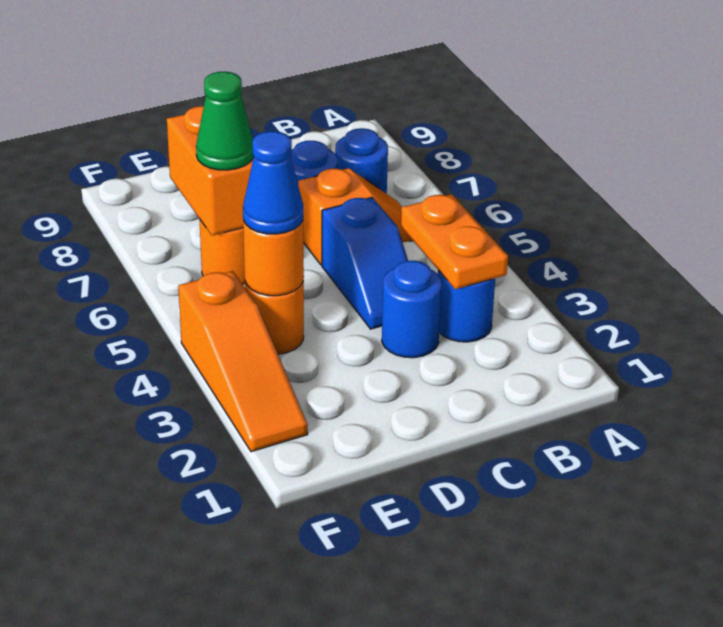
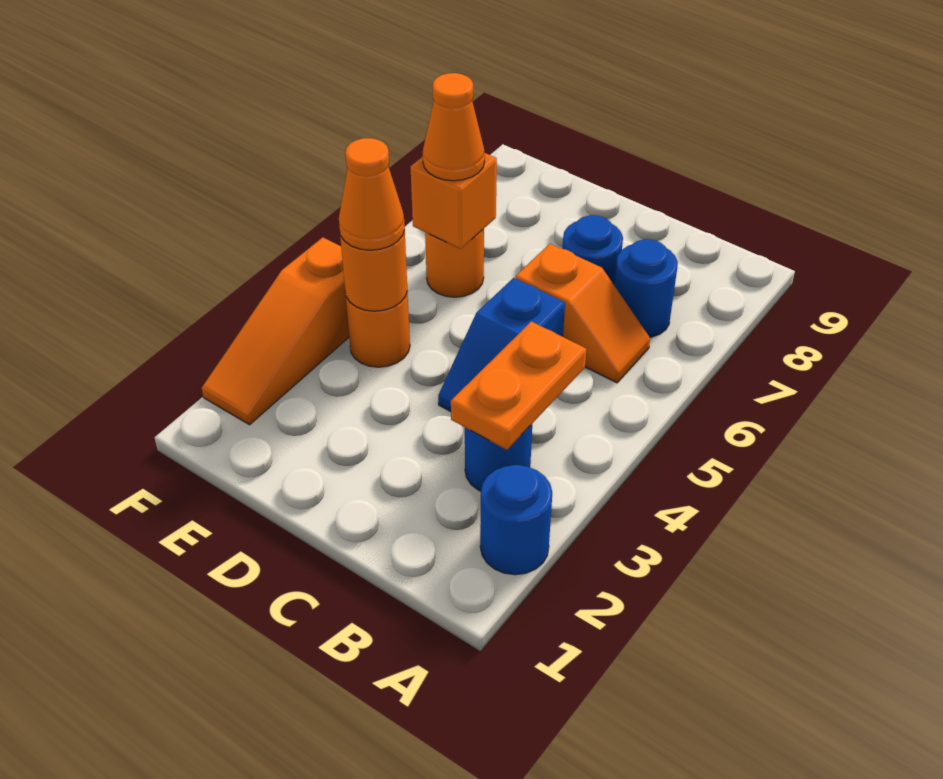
blue round brick C3 level 1 -> blue round brick A2 level 1
blue cone E4 level 3 -> orange cone E4 level 3
orange brick E6:E7 level 2 -> orange brick E6 level 2
green cone E6 level 3 -> orange cone E6 level 3

